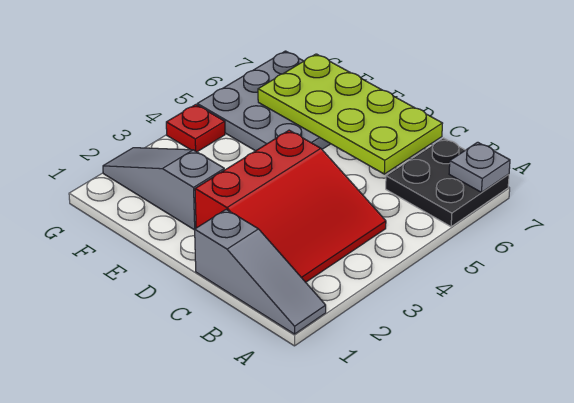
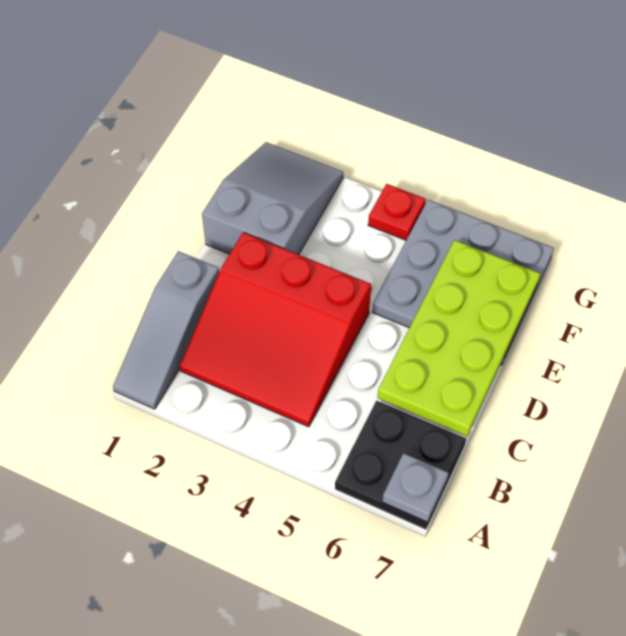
grey slope E2:G2 level 1 top E -> grey slope E1:G2 level 1 top E

